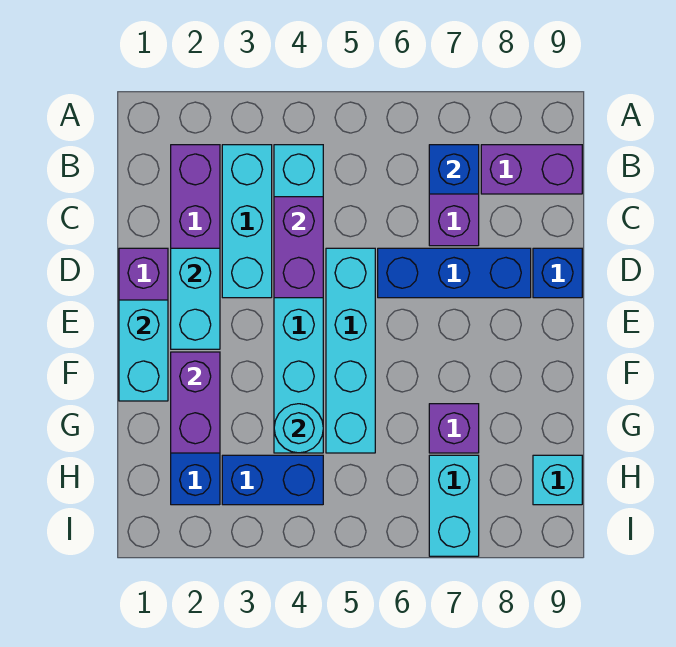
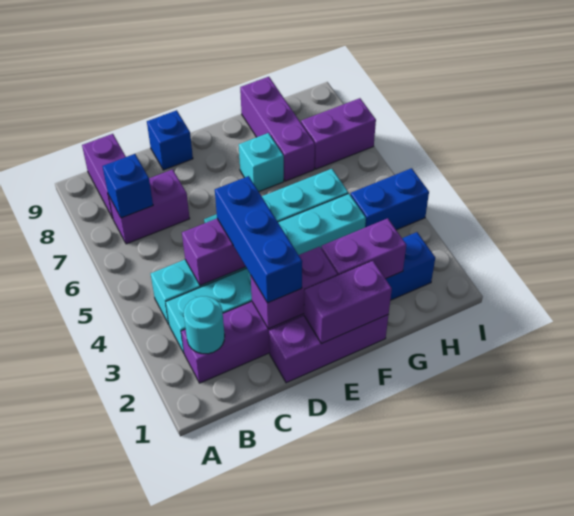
cyan brick D2:E2 level 2 -> purple brick D2:E2 level 2
blue brick D6:D8 level 1 -> blue brick D2:D4 level 3
cyan brick E1:F1 level 2 -> purple brick E1:F1 level 2
cyan round brick G4 level 2 -> cyan round brick B2 level 2
purple brick G7 level 1 -> purple brick G7:G9 level 1
blue brick H3:H4 level 1 -> blue brick H4:I4 level 1
cyan brick H7:I7 level 1 -> purple brick H7:I7 level 1
cyan brick H9 level 1 -> cyan brick F7 level 1

